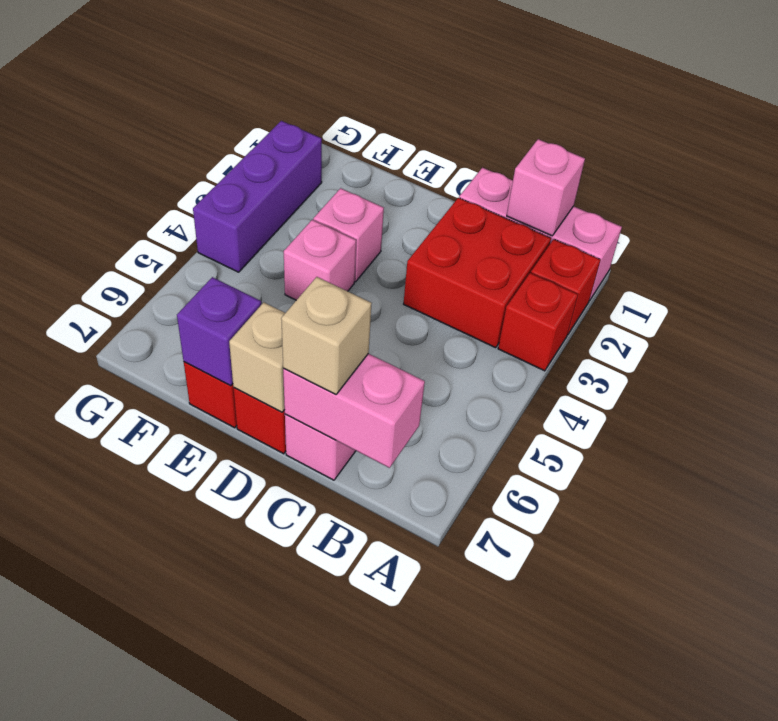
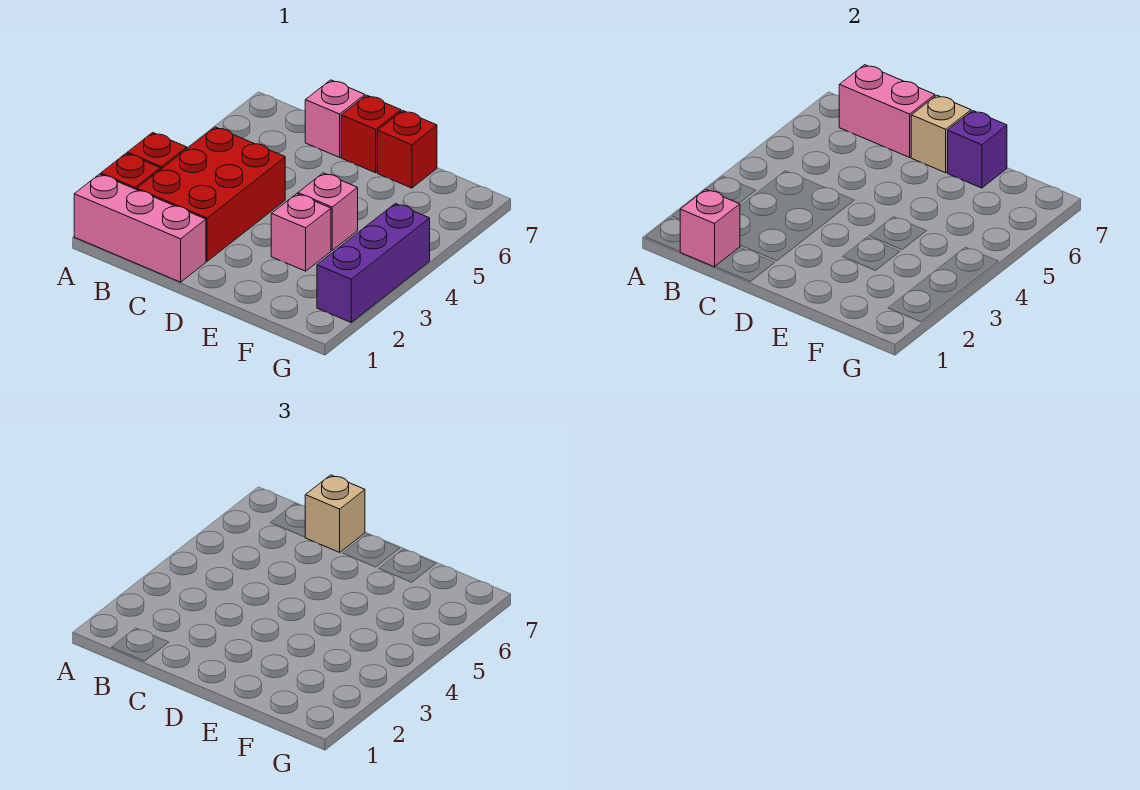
red brick B2:C3 level 1 -> red brick B2:C4 level 1

